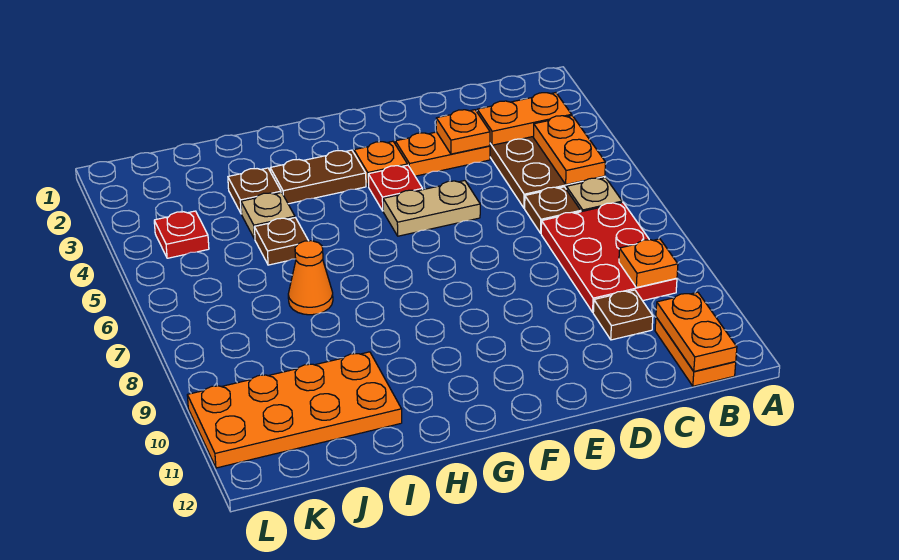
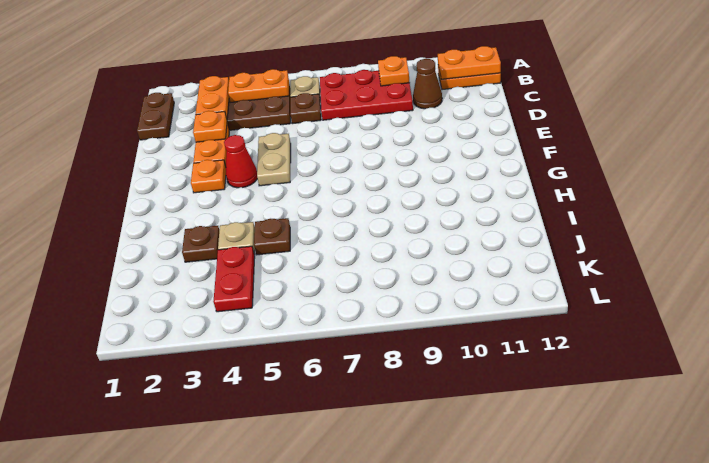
brown plate C10 level 1 -> brown cone C10 level 1
red plate F4 level 1 -> red cone F4 level 1
brown plate G3:H3 level 1 -> brown plate B1:C1 level 1
orange cone I7 level 1 -> none
orange plate I10:L11 level 1 -> none
red plate K4 level 1 -> red plate J4:K4 level 1

